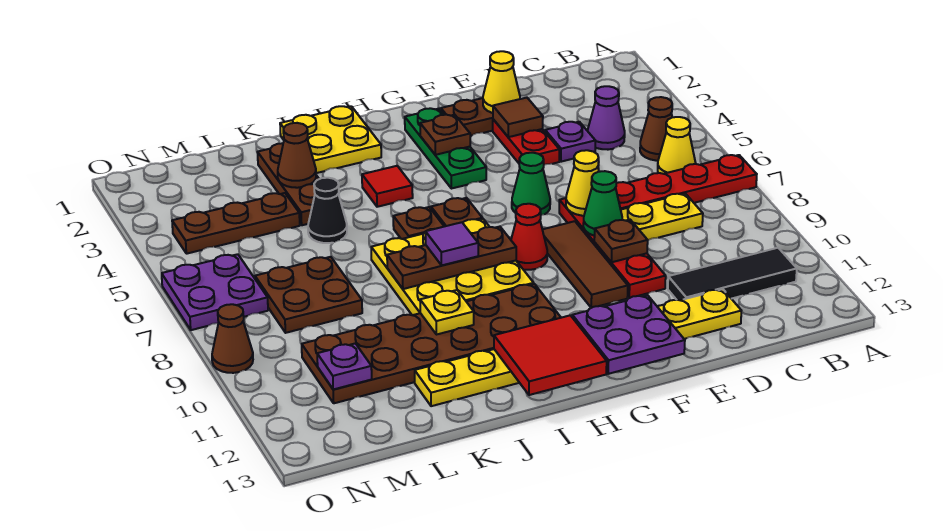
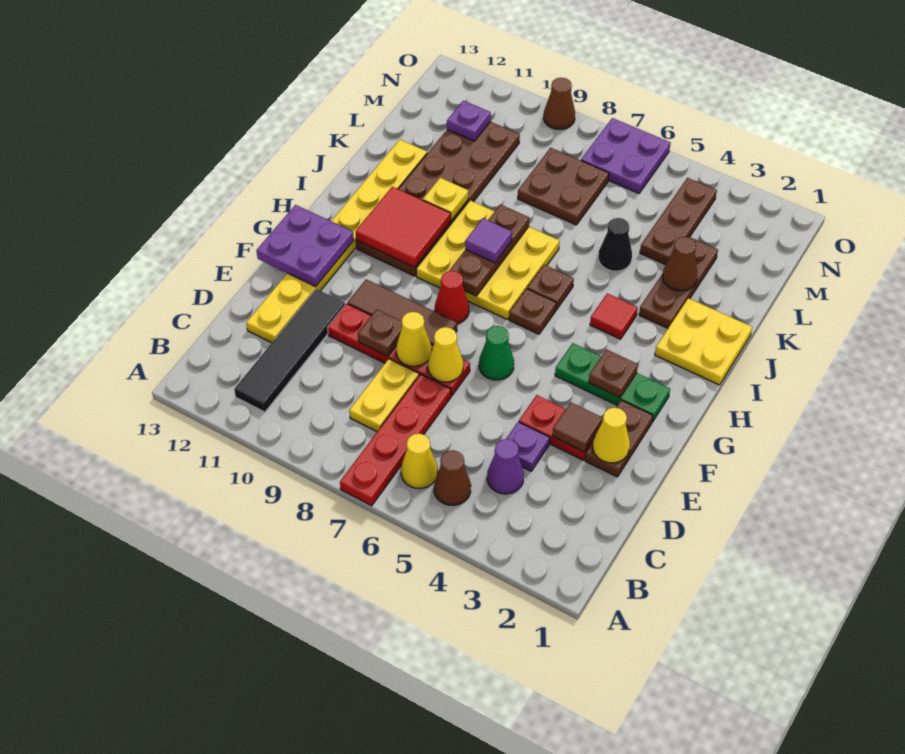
black tile B11:D11 level 1 -> black tile B11:E11 level 1
green cone E8 level 2 -> yellow cone E8 level 2
red tile H12:I13 level 2 -> red tile H10:I11 level 2
brown plate K2:K4 level 1 -> brown plate J3:L3 level 1

